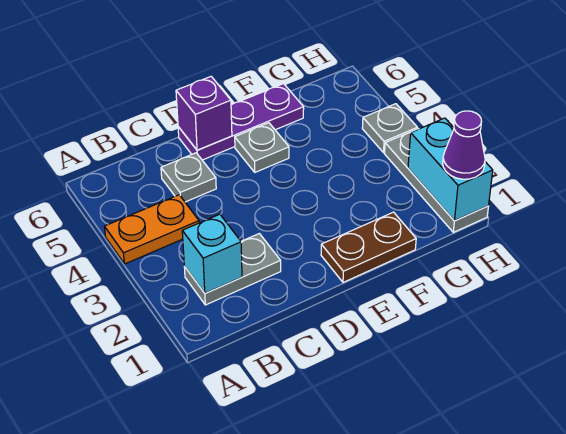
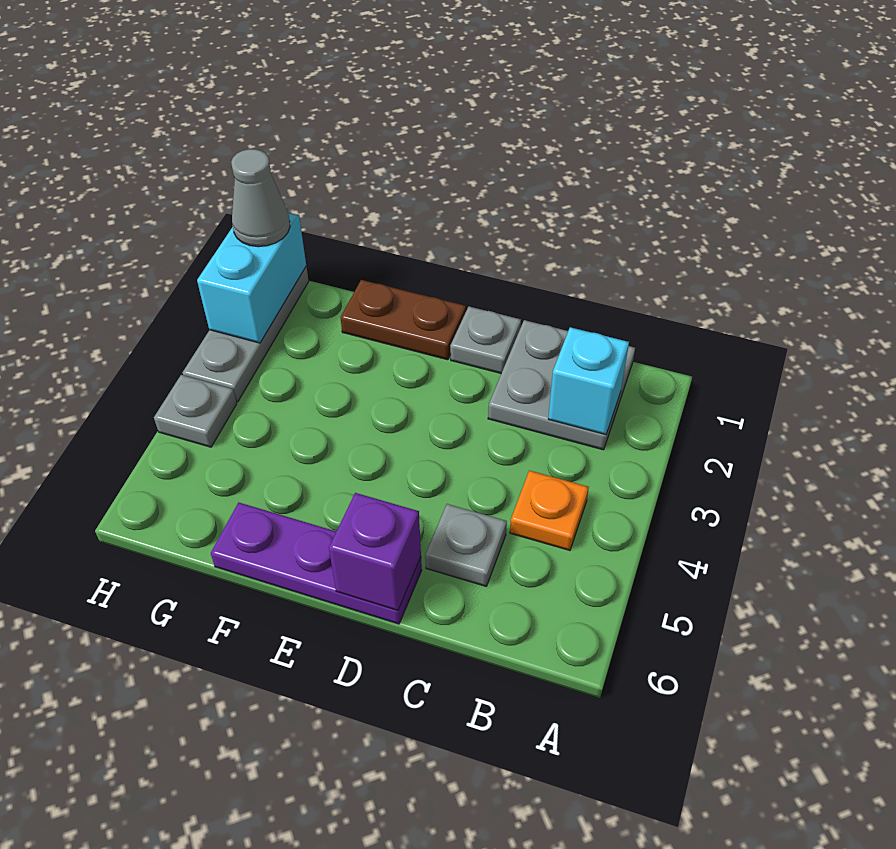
orange plate A4:B4 level 1 -> orange plate B4 level 1
grey plate B2:C2 level 1 -> grey plate B1:C2 level 1
grey plate E5 level 1 -> grey plate D1 level 1
purple cone H1 level 3 -> grey cone H1 level 3

